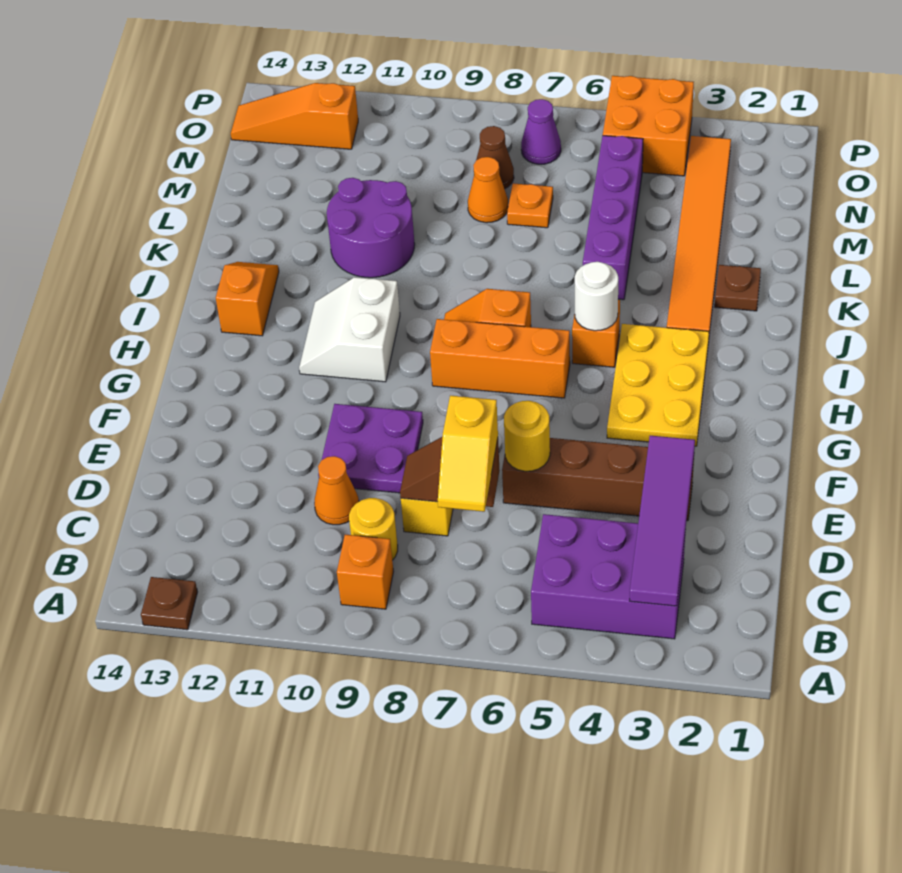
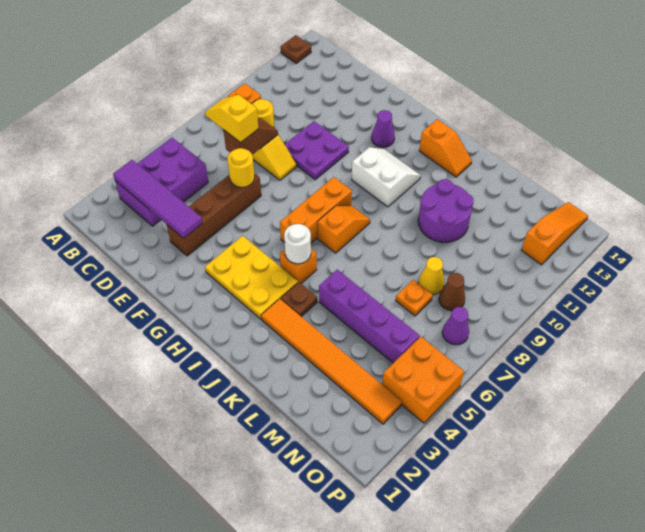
orange cone D10 level 1 -> none
none -> purple cone G12 level 1
brown plate K2 level 1 -> brown plate J4 level 1
orange cone M8 level 1 -> yellow cone M8 level 1

